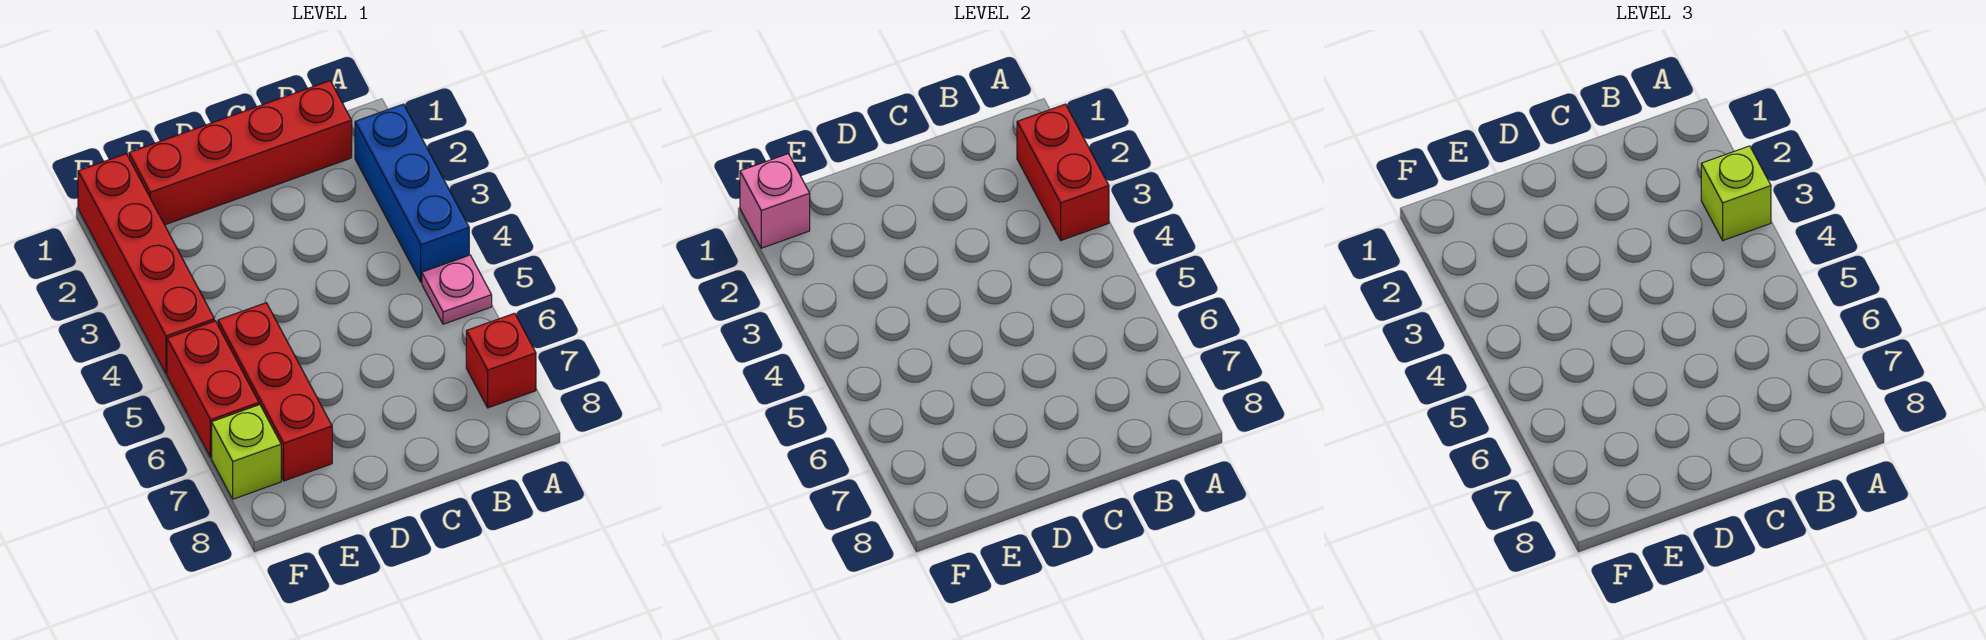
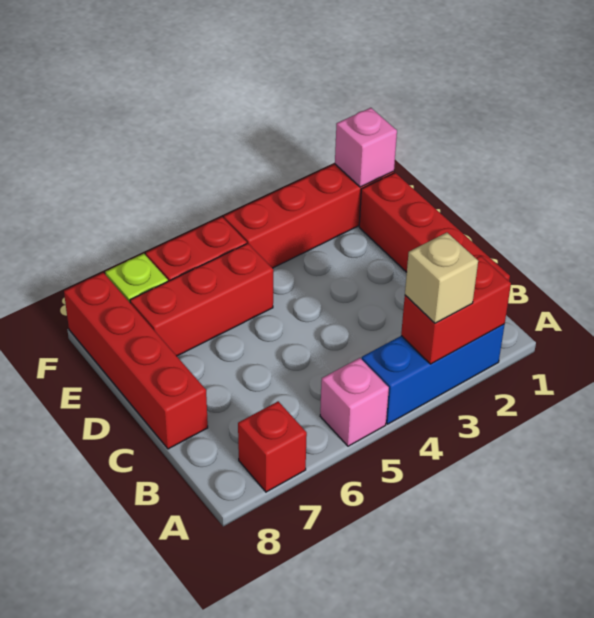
lime brick A3 level 3 -> tan brick A3 level 3
pink plate A5 level 1 -> pink brick A5 level 1
none -> red brick C8:F8 level 1

